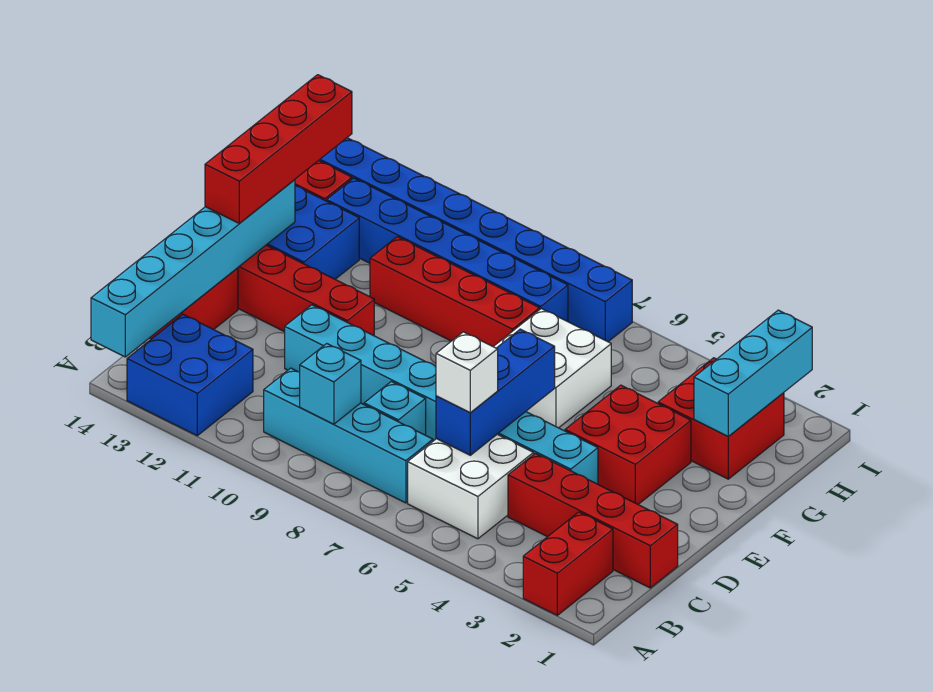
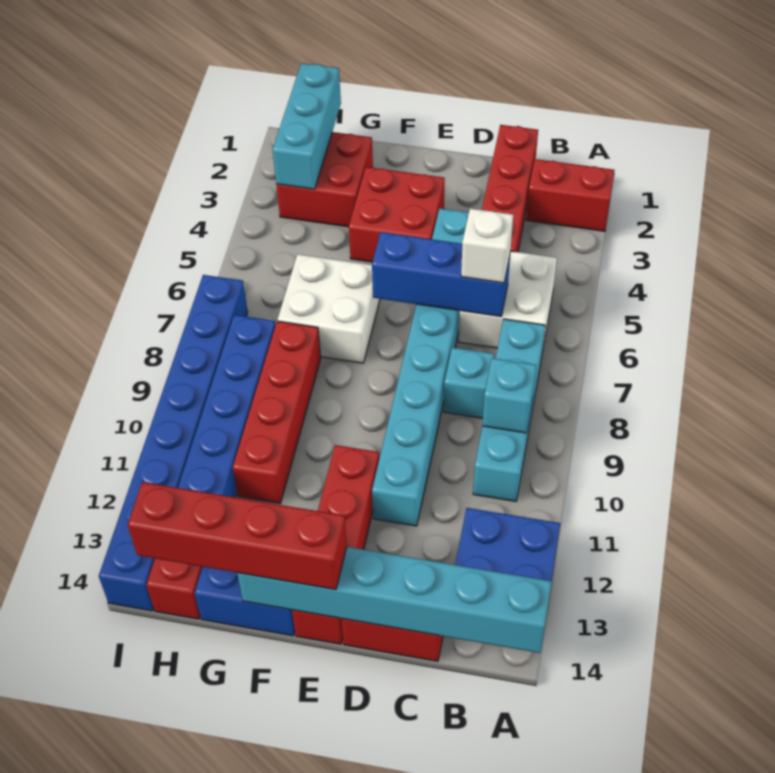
cyan brick G2:I2 level 2 -> cyan brick H1:H3 level 2

